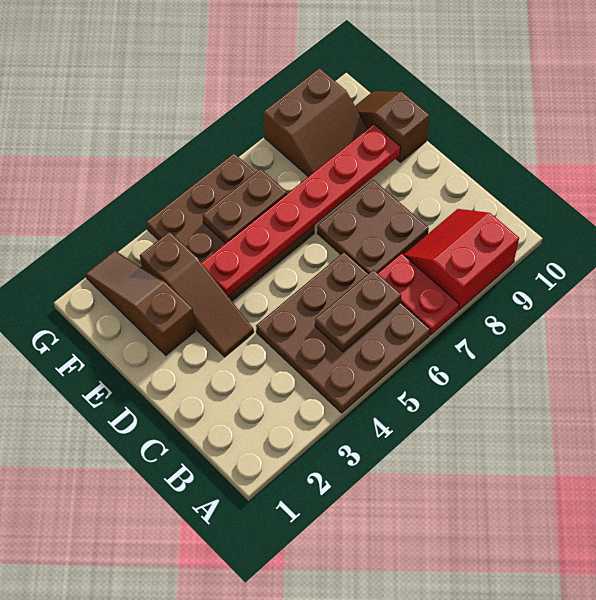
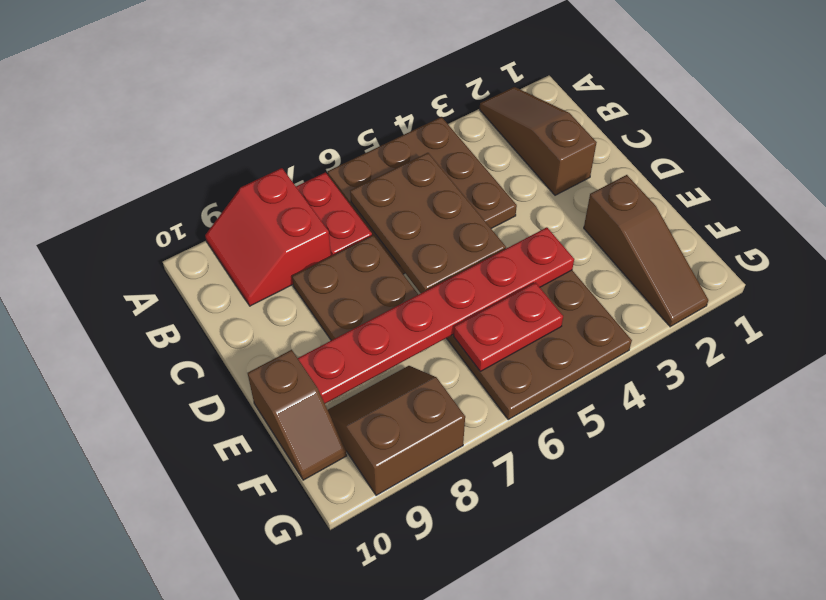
red slope A8:B9 level 1 top A -> red slope A8:B9 level 1 top 8
brown plate B5:B6 level 2 -> brown plate B5:D6 level 2
brown slope D3:F3 level 1 top F -> brown slope A2:C2 level 1 top C
brown plate F5:F6 level 2 -> red plate F5:F6 level 2

